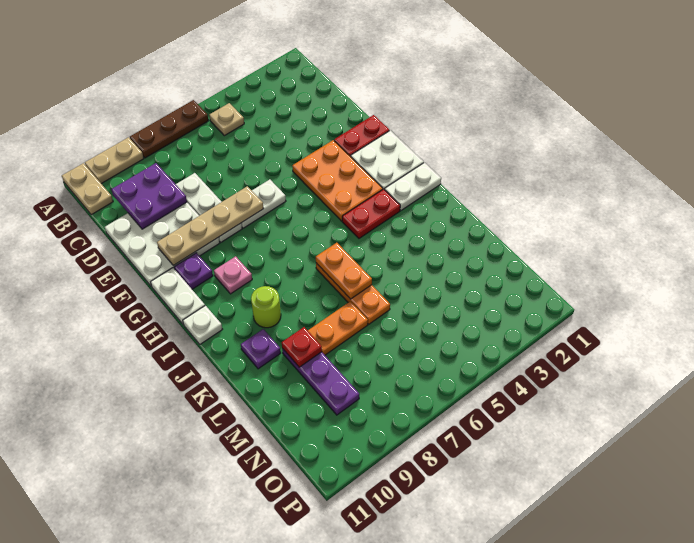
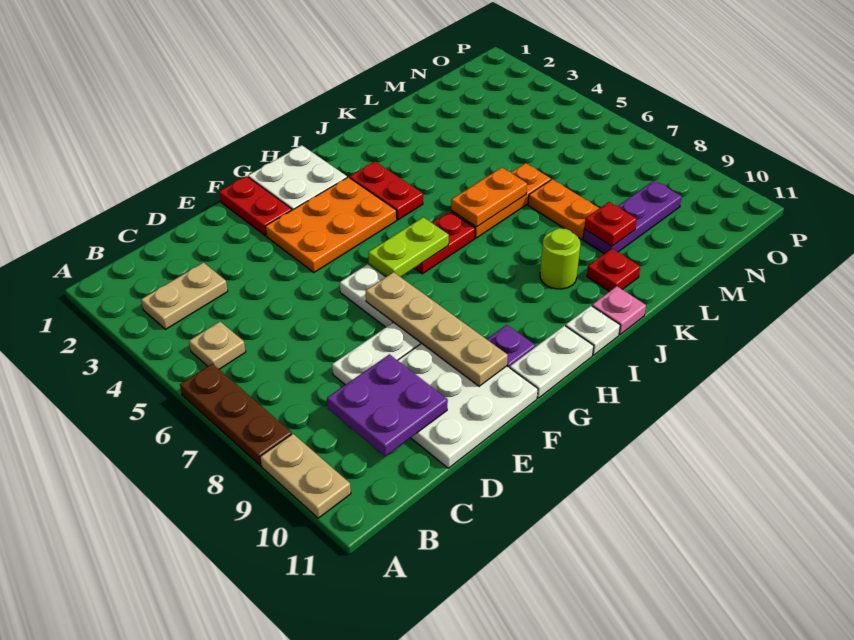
tan plate A11:B11 level 1 -> tan plate B3:C3 level 1
none -> lime plate G6:H6 level 2
none -> red plate H6:I6 level 1
pink plate H9 level 1 -> pink plate J11 level 1
white plate I1:I2 level 1 -> none
purple plate K10 level 1 -> red plate K10 level 1

